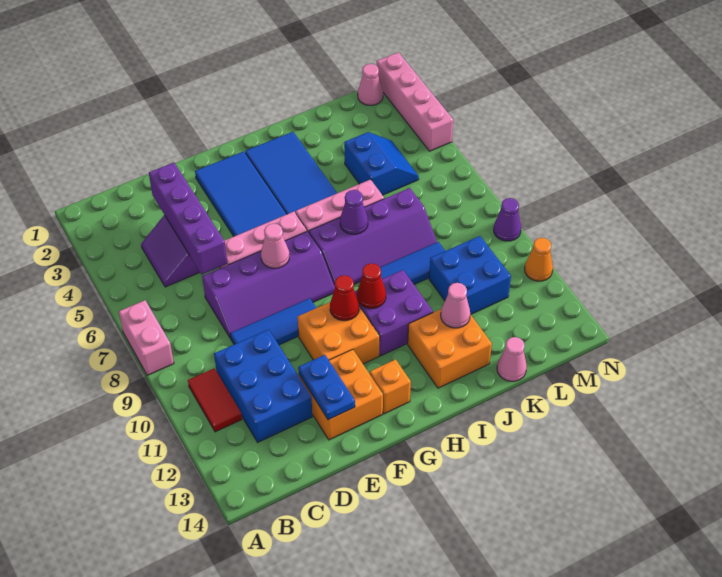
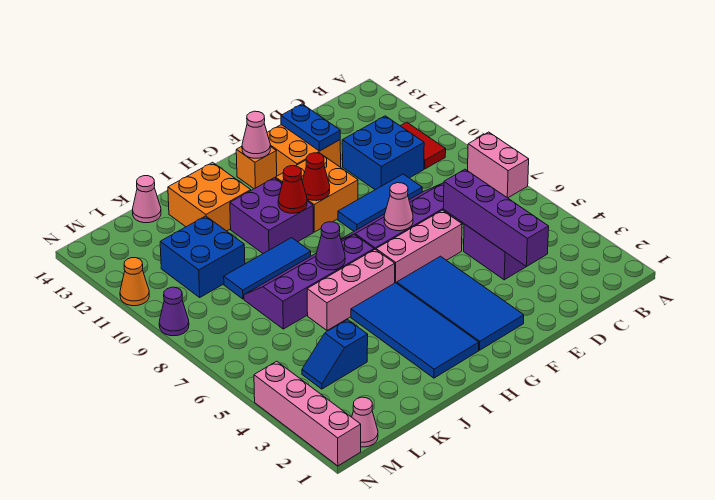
blue brick C10:D12 level 1 -> blue brick C10:D11 level 1
pink cone J12 level 2 -> pink cone G13 level 2
blue slope K4:L5 level 1 top K -> blue slope K4:L4 level 1 top K

